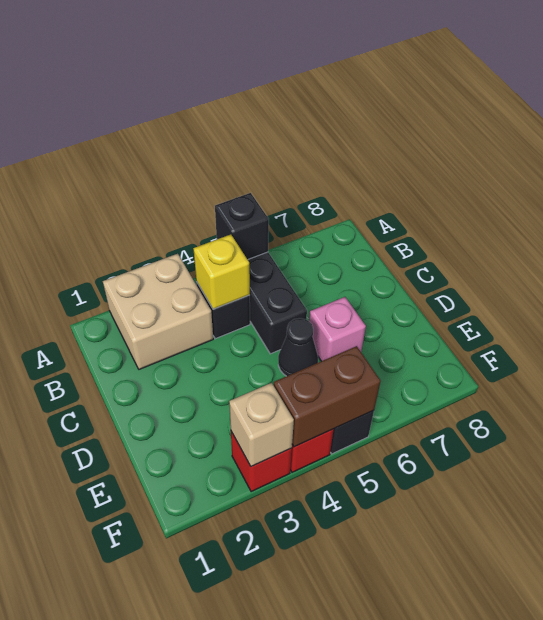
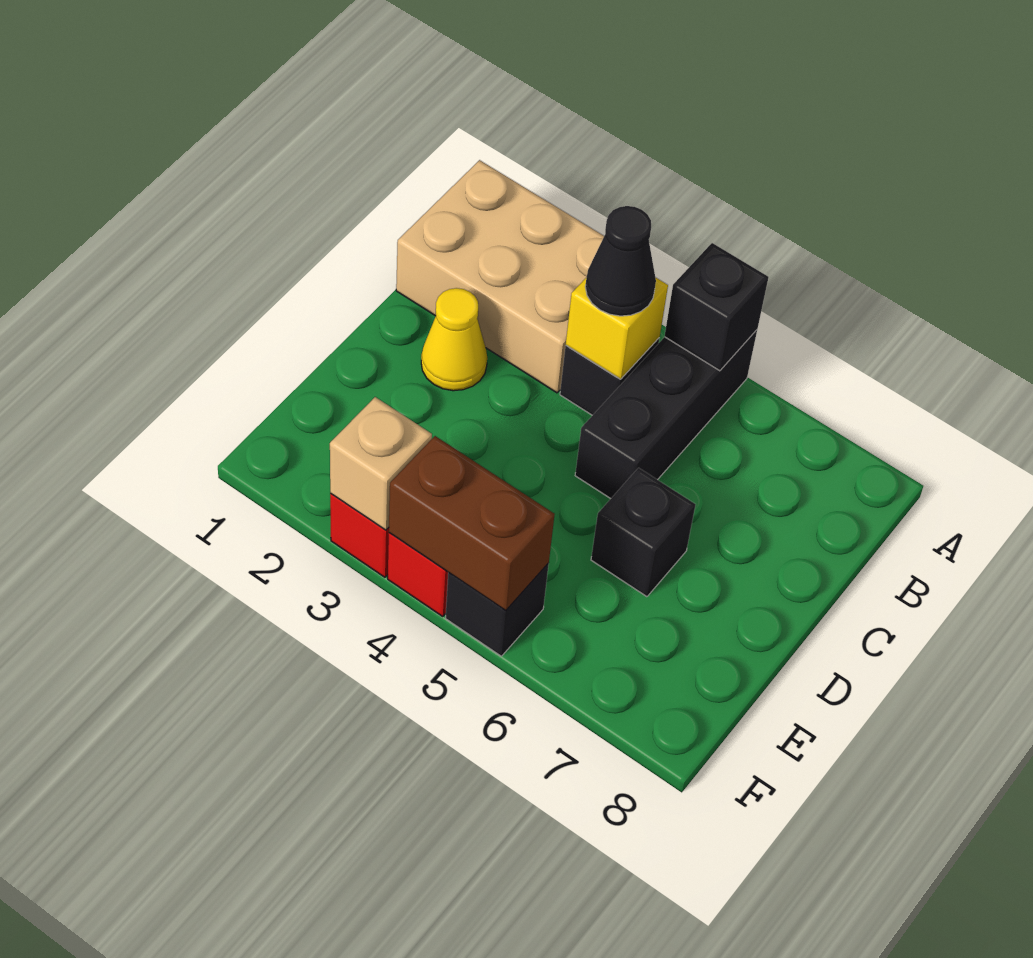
tan brick A2:B3 level 1 -> tan brick A1:B3 level 1
none -> yellow cone C2 level 1
black cone D5 level 1 -> black cone B4 level 3
pink brick D6 level 1 -> black brick D6 level 1

